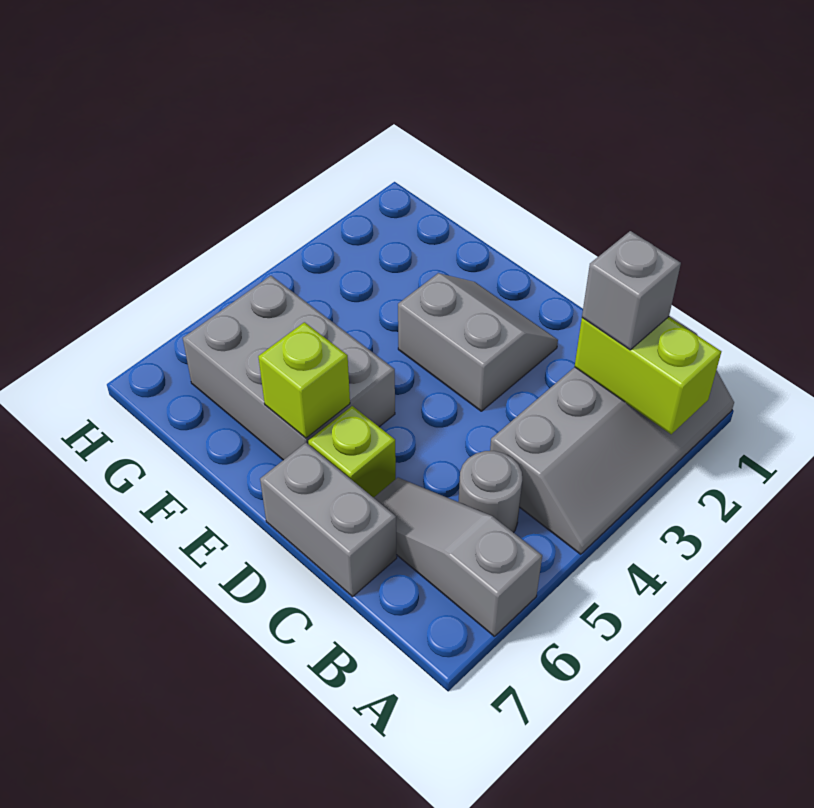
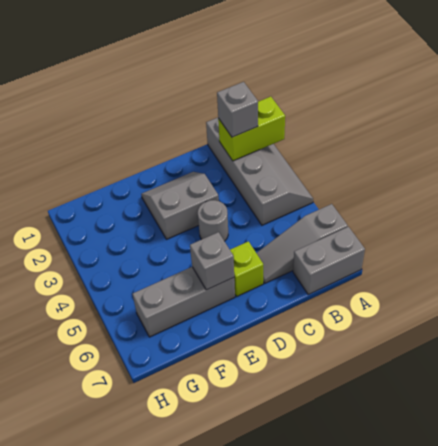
grey round brick B5 level 1 -> grey round brick D4 level 1
grey brick C7:D7 level 1 -> grey brick A7:B7 level 1
grey brick E5:G6 level 1 -> grey brick E6:G6 level 1
lime brick E6 level 2 -> grey brick E6 level 2

